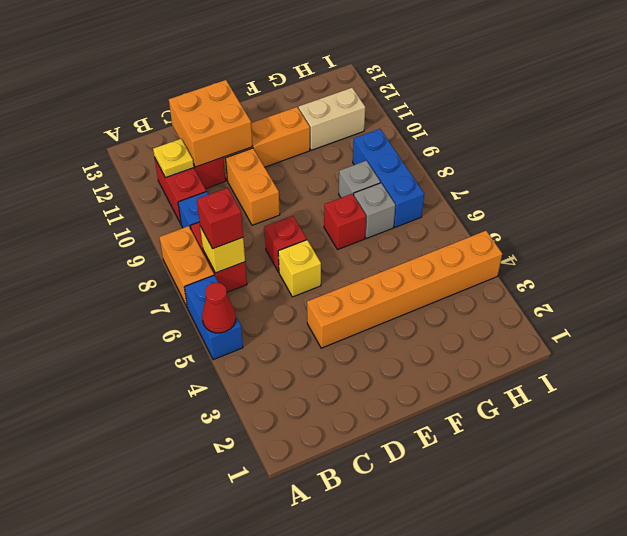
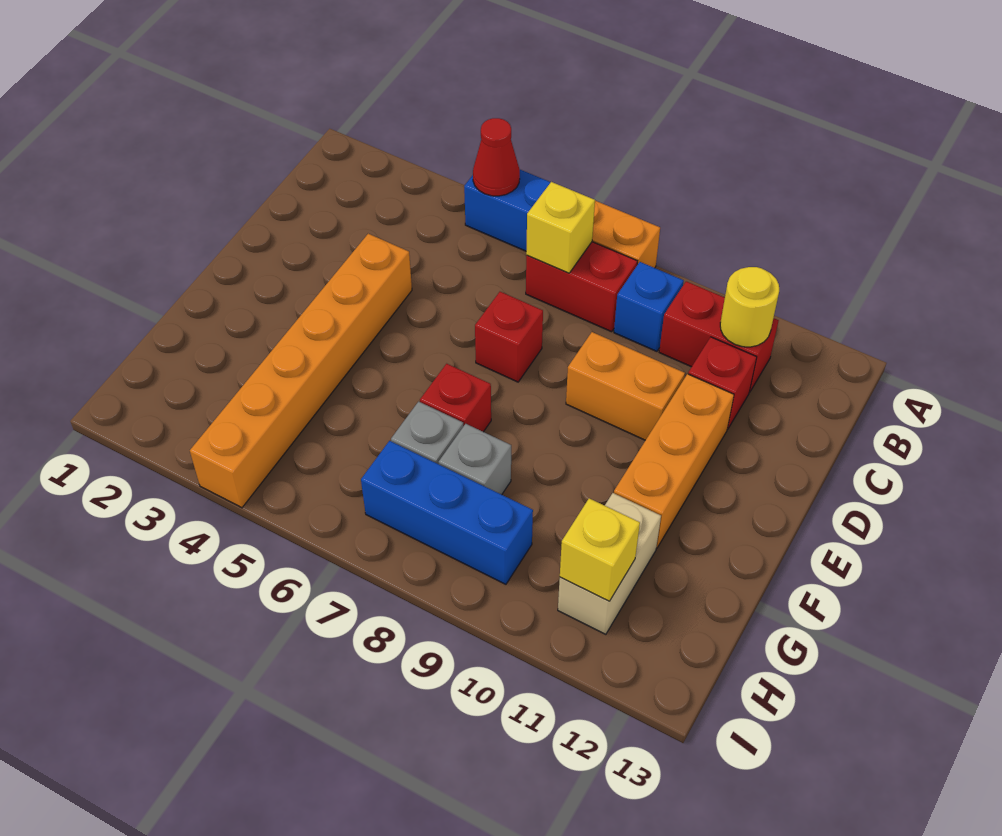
red brick B7 level 3 -> none
yellow plate B11 level 2 -> yellow round brick B11 level 2
orange brick C11:D12 level 2 -> none
yellow brick D6 level 1 -> yellow brick H11 level 2

